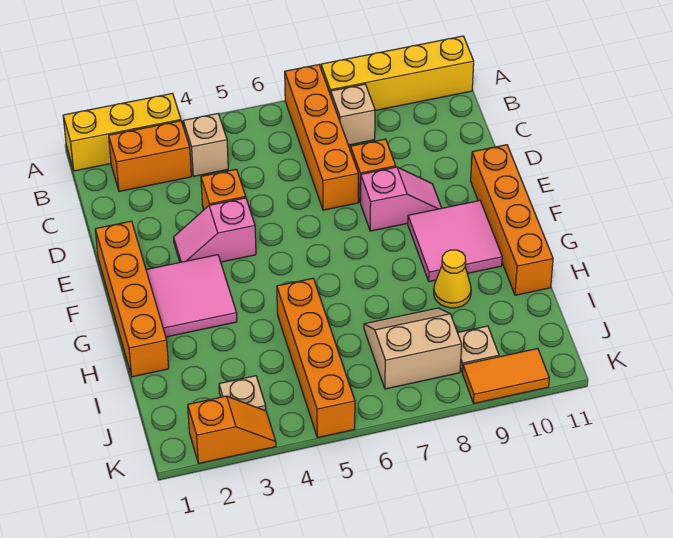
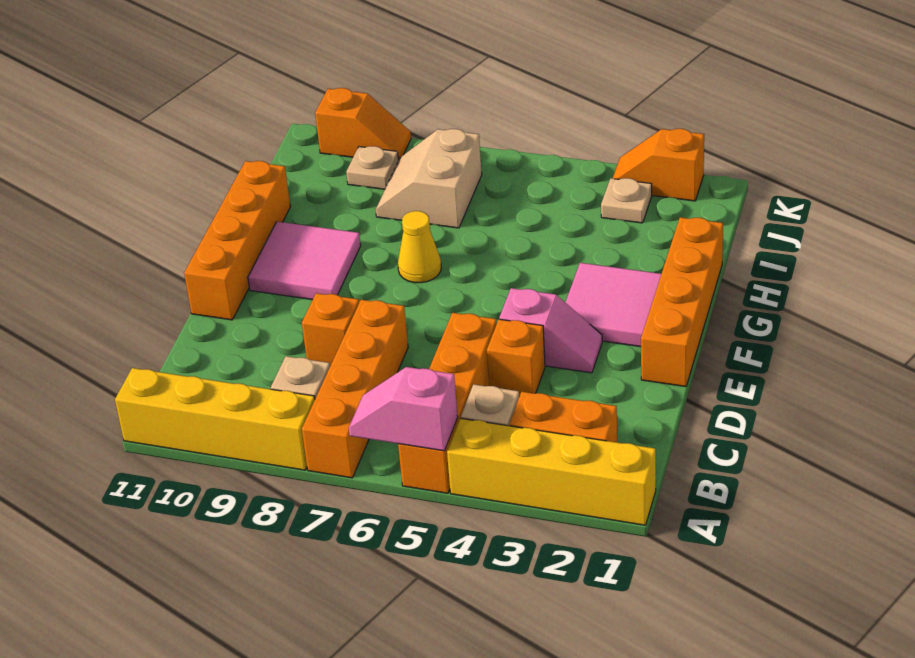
yellow brick A1:A3 level 1 -> yellow brick A1:A4 level 1
pink slope E8:E9 level 1 top 8 -> pink slope A5:A6 level 2 top 5
orange brick H5:K5 level 1 -> orange brick A5:D5 level 1
yellow cone H9 level 1 -> yellow cone G7 level 1
tan slope I7:J8 level 1 top J -> tan slope I7:J8 level 1 top 7
orange tile K9:K10 level 1 -> orange slope K9:K10 level 1 top 10

